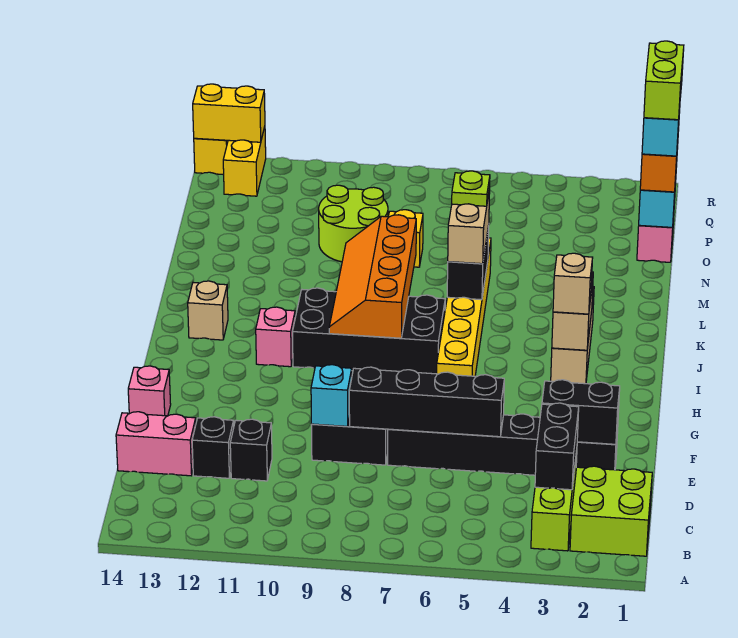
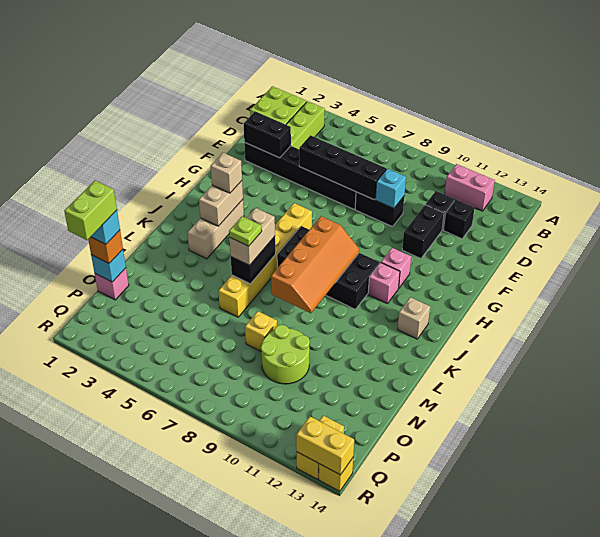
black brick C3:D3 level 2 -> black brick E11:F11 level 1
pink brick D13:D14 level 1 -> pink brick B11:B12 level 1
pink brick F14 level 1 -> pink brick H11 level 1

